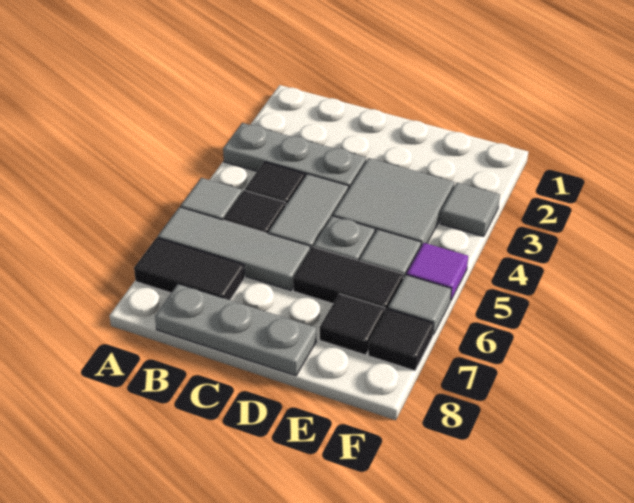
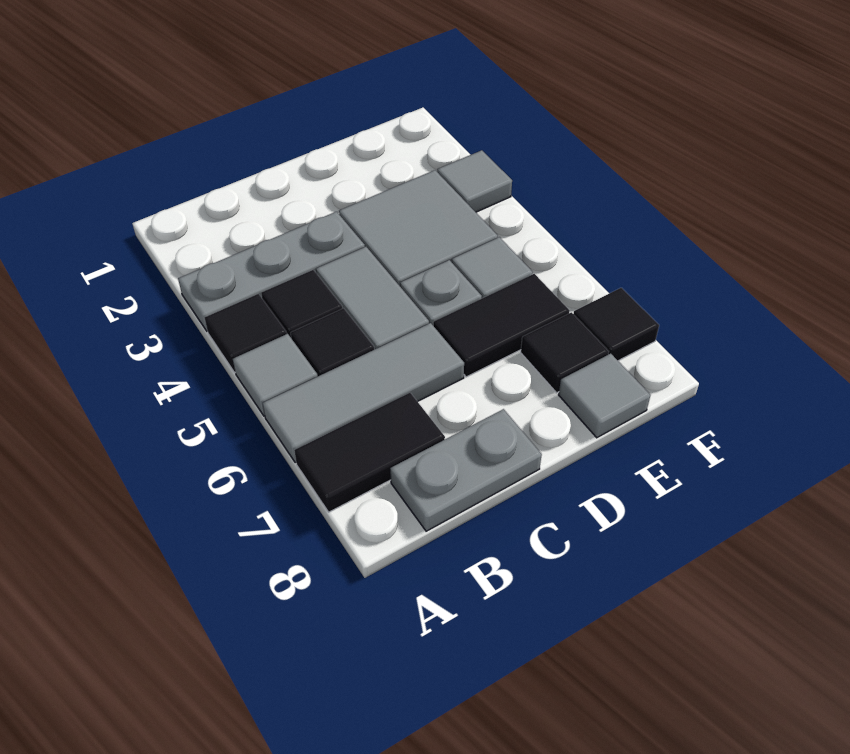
none -> black tile A4 level 1
grey plate B8:D8 level 1 -> grey plate B8:C8 level 1
purple tile F5 level 1 -> none
grey tile F6 level 1 -> grey tile E8 level 1

